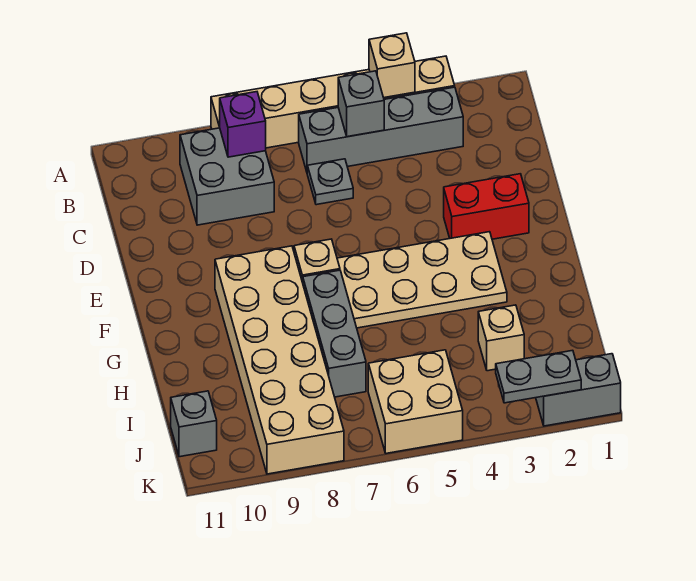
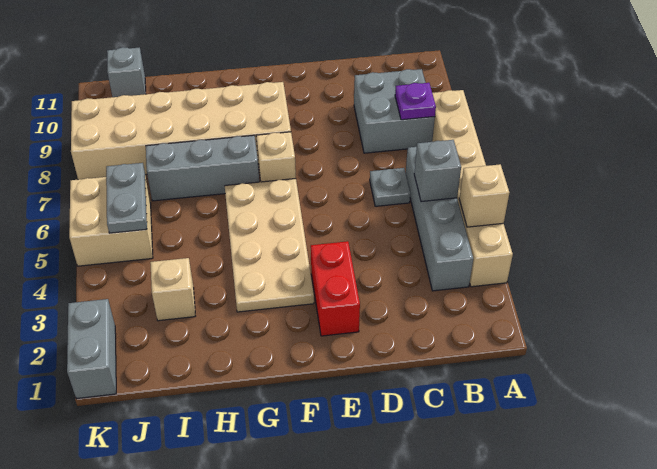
purple brick B8 level 2 -> purple plate B8 level 2
grey plate K2:K3 level 2 -> grey plate J5:J6 level 2

